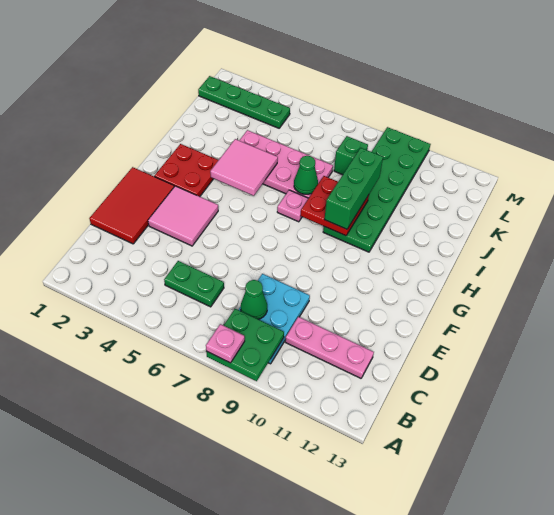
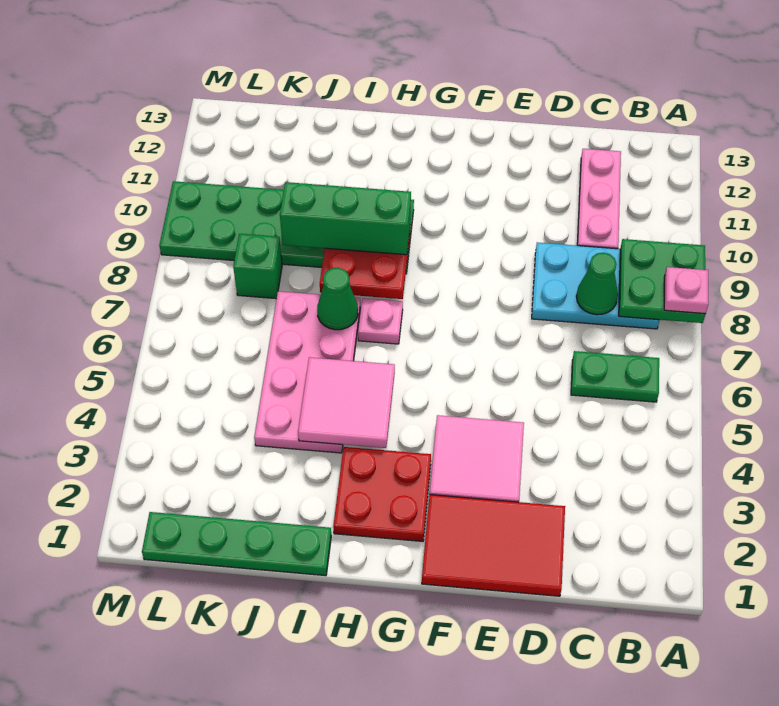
green plate C5:C6 level 1 -> green plate B6:C6 level 1
green plate L1:L4 level 1 -> green plate I1:L1 level 1

